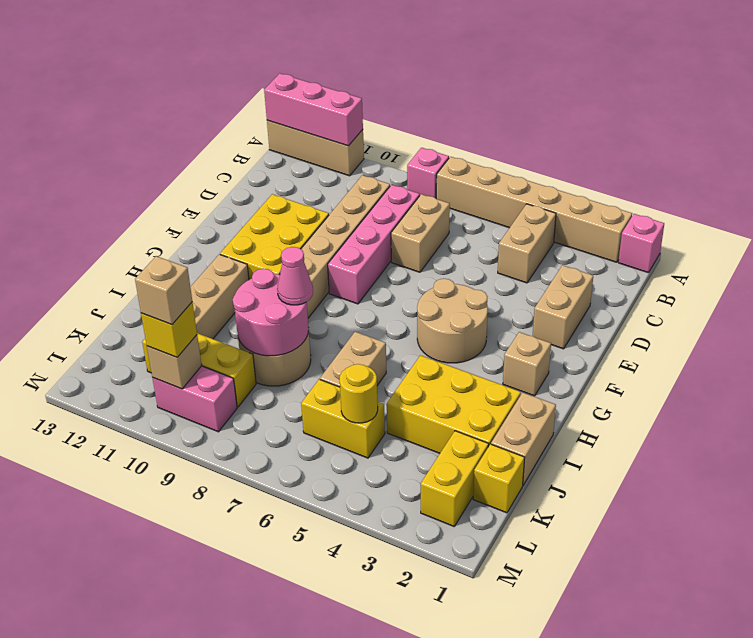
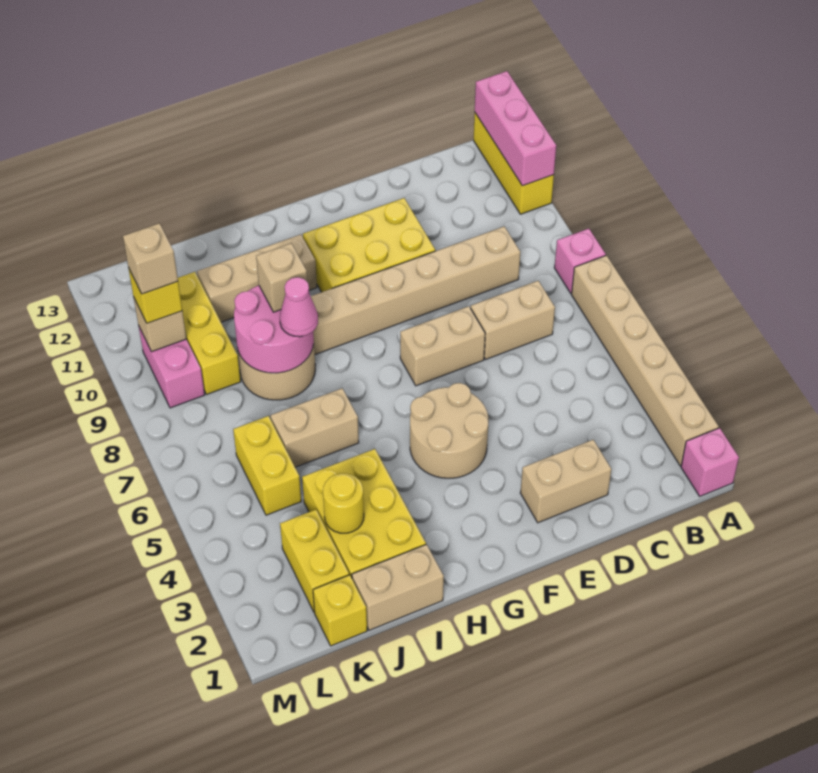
tan brick A11:A13 level 1 -> yellow brick A11:A13 level 1
tan brick B4:C4 level 1 -> tan brick E7:F7 level 1
pink brick C8:F8 level 1 -> none
tan brick G2 level 1 -> tan brick I9 level 3
yellow brick K2:L2 level 1 -> yellow brick K2:K3 level 1
yellow round brick K5 level 2 -> yellow round brick J3 level 2

